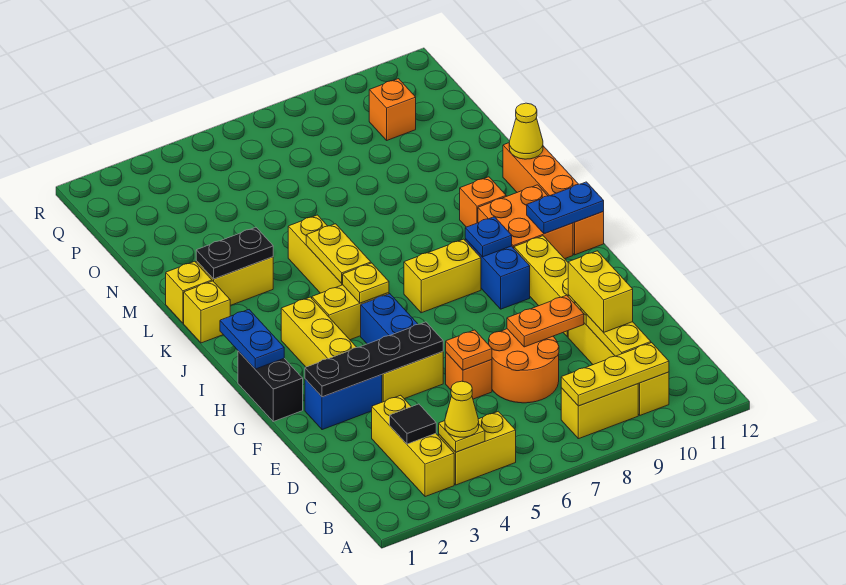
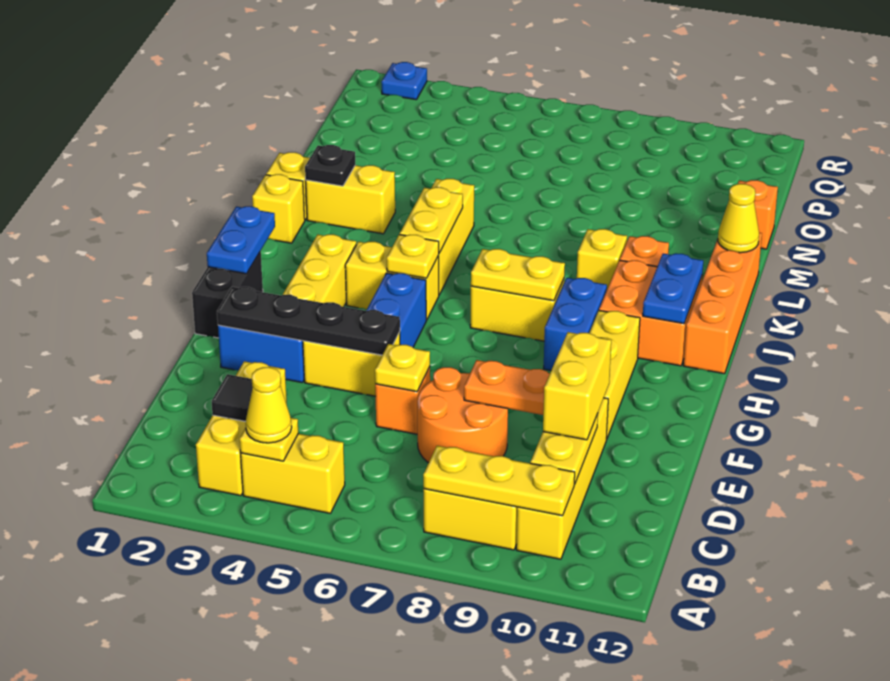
orange plate E6 level 2 -> yellow plate E6 level 2
none -> yellow plate I7:I8 level 2
blue plate I9 level 2 -> blue plate R2 level 1
blue plate I11:I12 level 2 -> blue plate I11:J11 level 2
none -> yellow brick K9 level 1
black plate L2:L3 level 2 -> black plate L2 level 2
orange brick P10 level 1 -> orange brick N12 level 1

